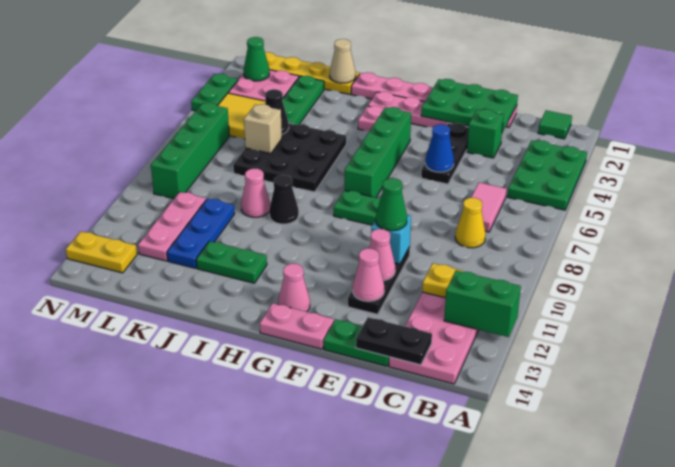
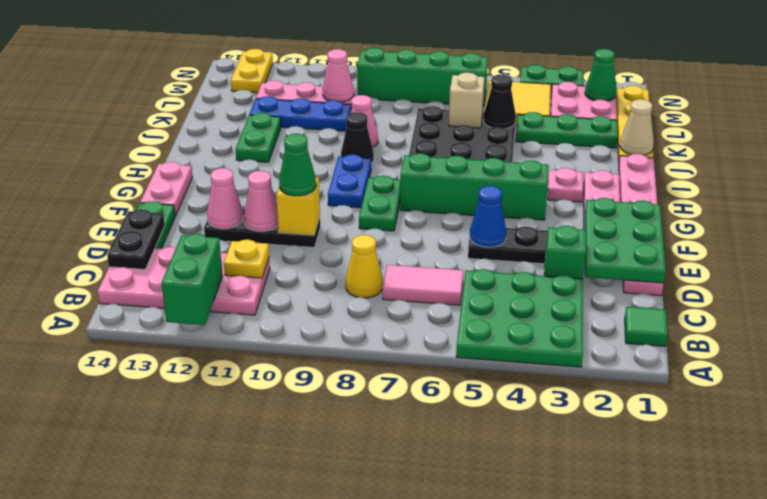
green plate A3:B5 level 1 -> green plate A3:C5 level 1
cyan brick E10 level 2 -> yellow brick E10 level 2
none -> blue plate G9:H9 level 1
pink cone G13 level 1 -> pink cone L10 level 2

